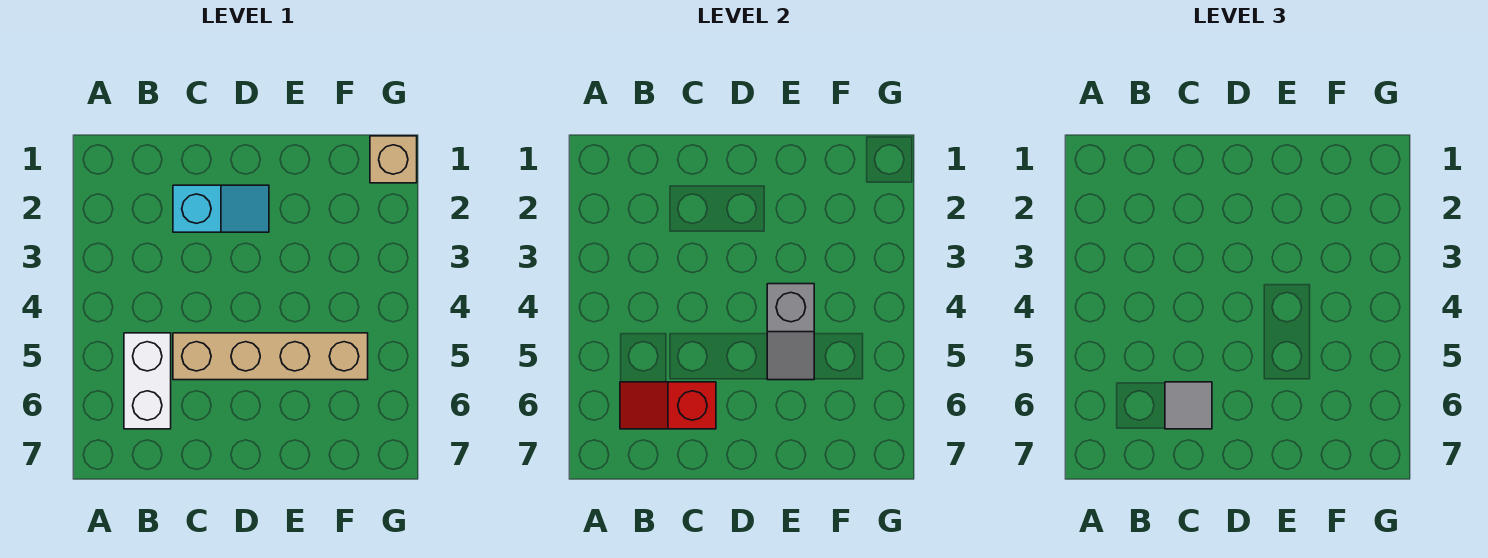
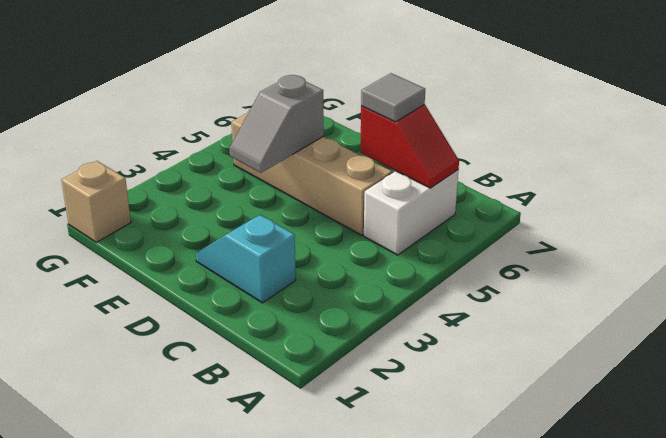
grey slope E4:E5 level 2 top 4 -> grey slope E4:E5 level 2 top 5

